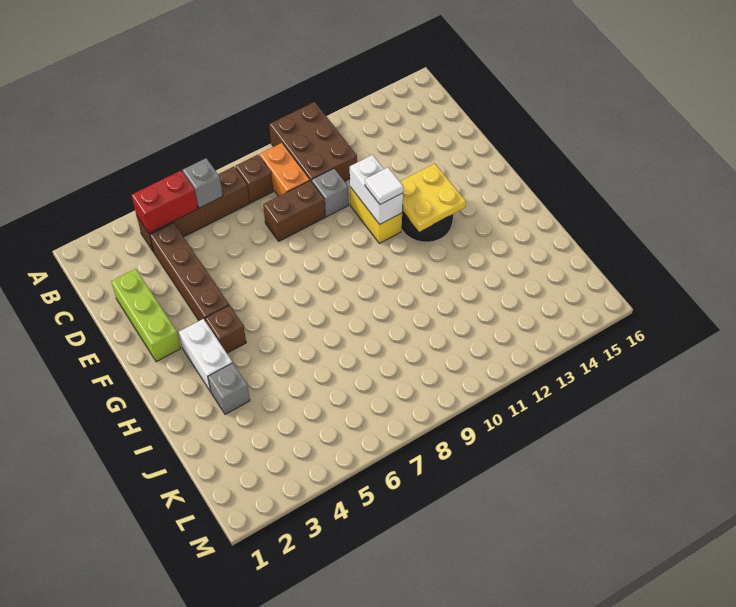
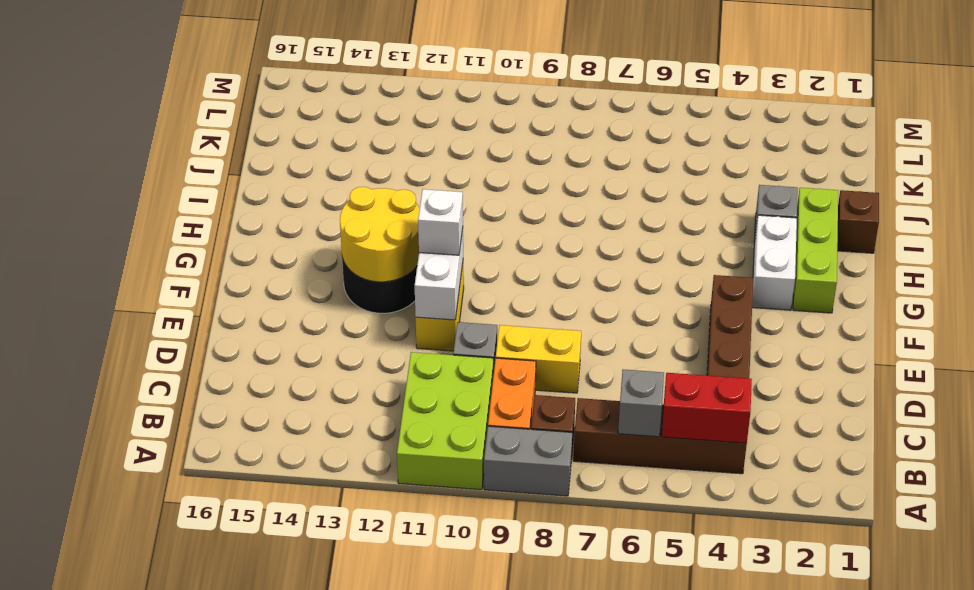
none -> grey brick A8:A9 level 1
brown brick A10:C11 level 1 -> lime brick A10:C11 level 1
lime brick D2:F2 level 1 -> lime brick G2:I2 level 1
brown brick D8:D9 level 1 -> yellow brick D8:D9 level 1
white tile F11 level 3 -> white brick F11 level 3
yellow plate F12:G13 level 2 -> yellow round brick F12:G13 level 2
brown brick G4 level 1 -> brown brick I1 level 1

